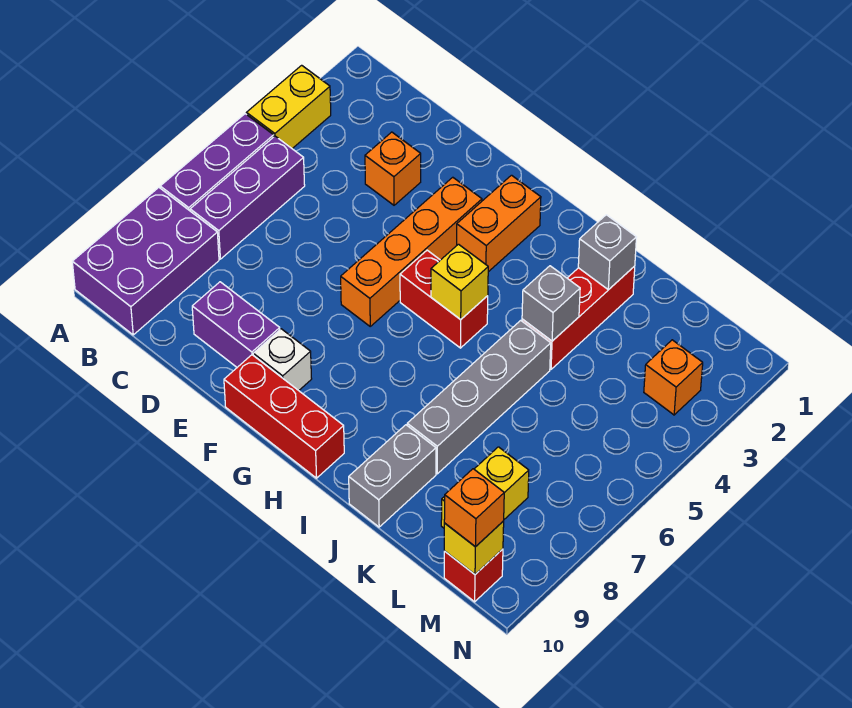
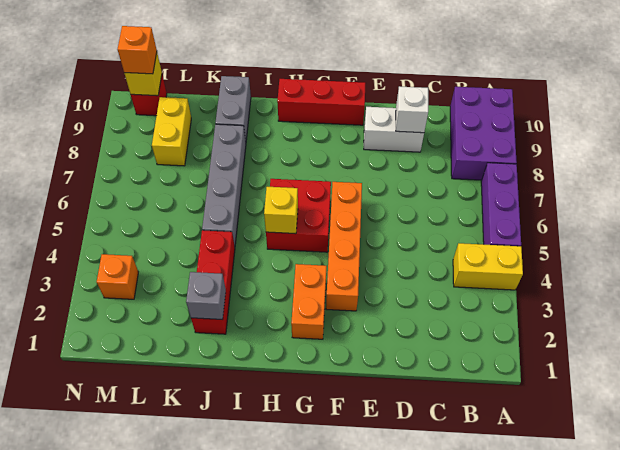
yellow brick A3:A4 level 1 -> yellow brick A4:B4 level 1
purple brick B5:B7 level 1 -> none
orange brick D3 level 1 -> none
purple brick D9:E9 level 1 -> white brick D9:E9 level 1
white brick F9 level 1 -> white brick D9 level 2
red brick G5:H5 level 1 -> red brick G5:H6 level 1
grey brick J4 level 2 -> none

